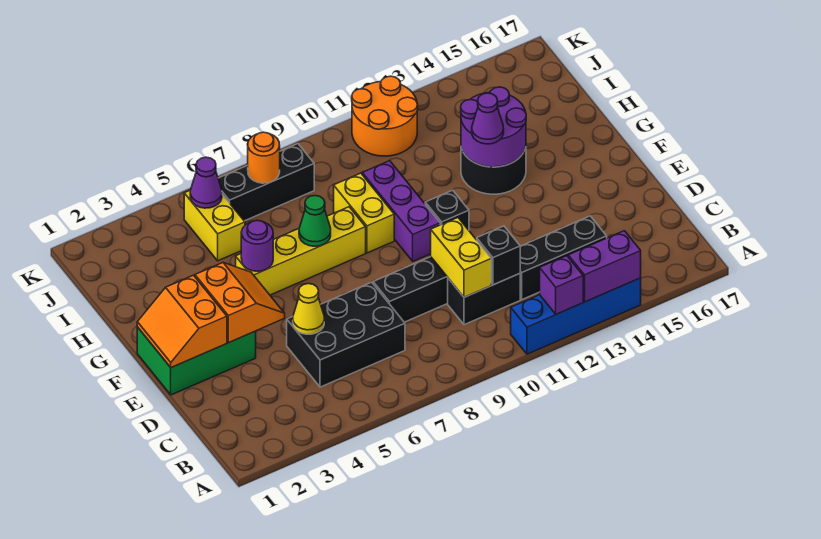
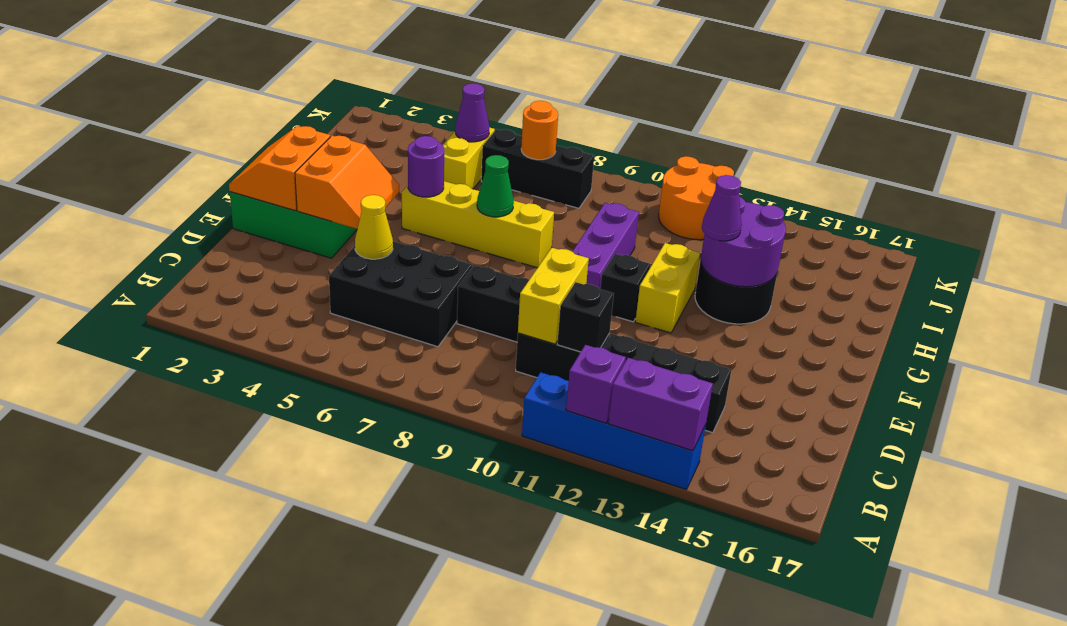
yellow brick G9:H9 level 1 -> yellow brick F12:G12 level 1

